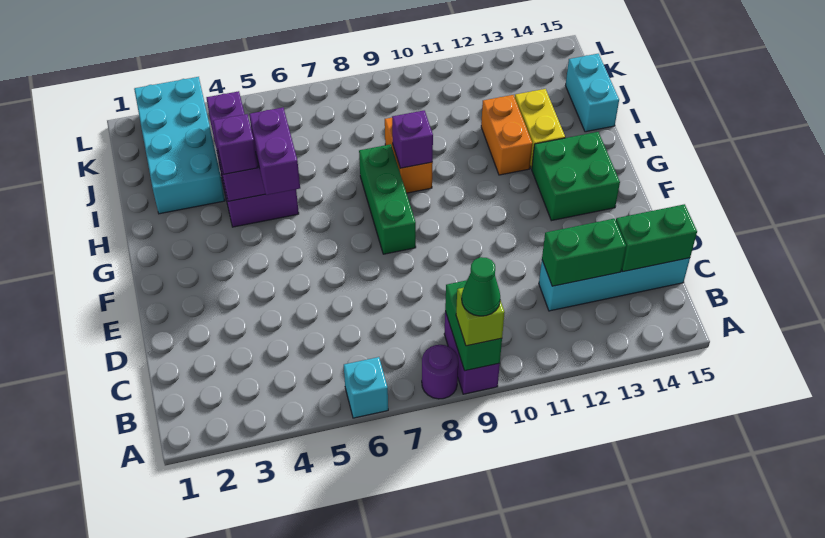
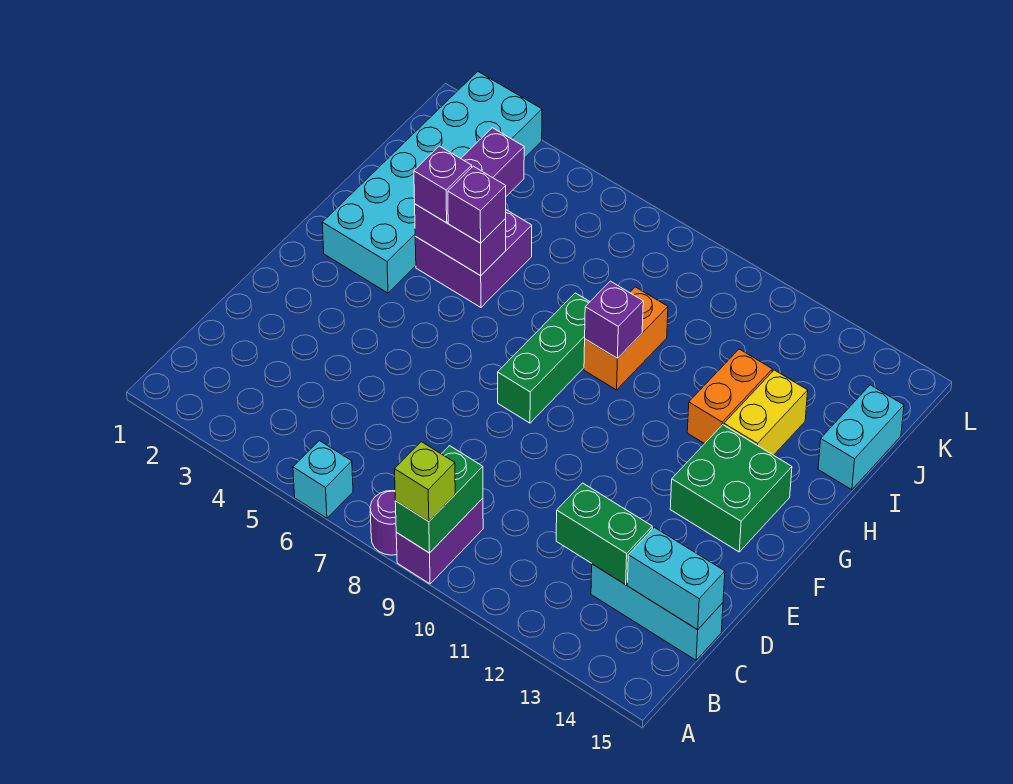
green cone A9 level 4 -> none
cyan brick C12:C15 level 1 -> cyan brick C13:C15 level 1
green brick C14:C15 level 2 -> cyan brick C14:C15 level 2
purple brick G5:H5 level 3 -> purple brick H5 level 3
cyan brick I2:L3 level 1 -> cyan brick G2:L3 level 1

